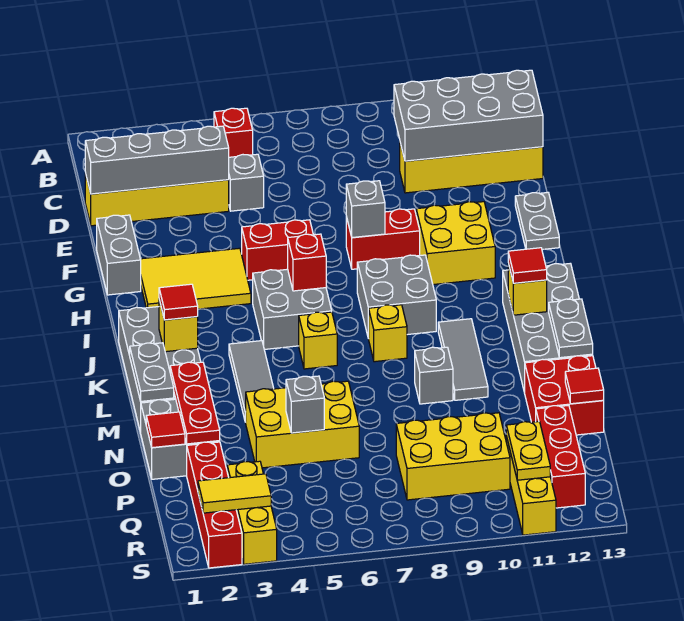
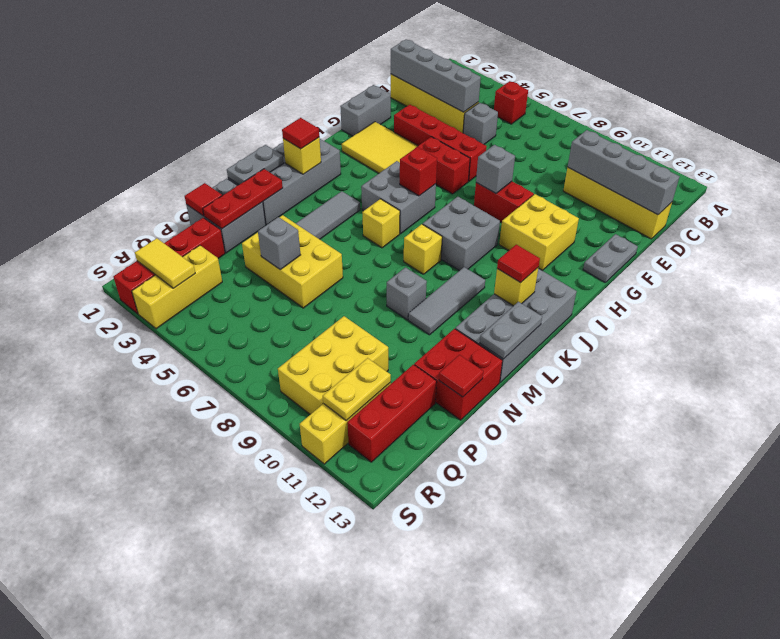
grey brick C10:D13 level 2 -> grey brick D10:D13 level 2
none -> red brick F3:F6 level 1
yellow brick P8:Q10 level 1 -> yellow brick P9:R10 level 1

